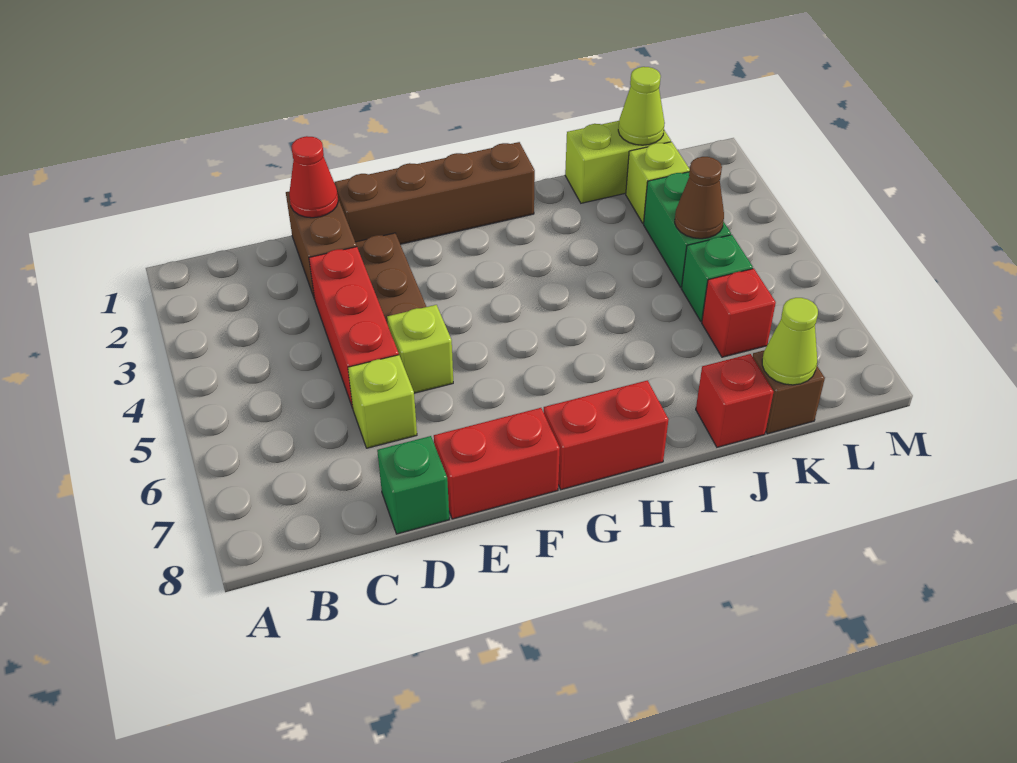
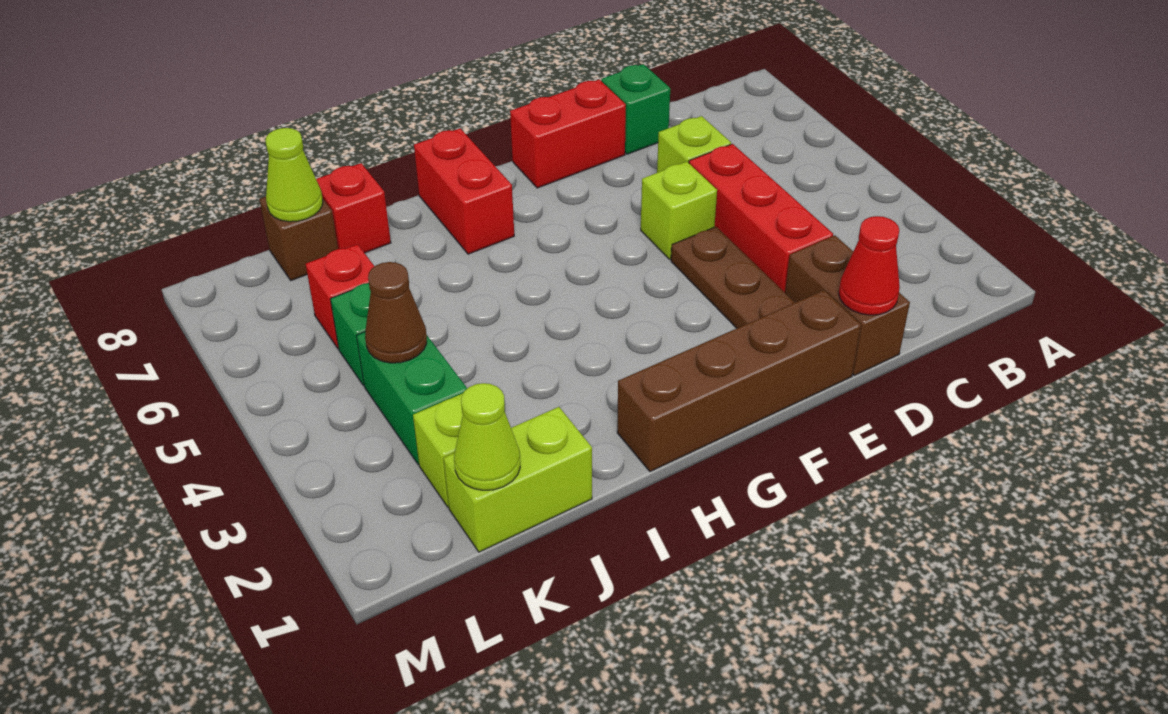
red brick G8:H8 level 1 -> red brick H7:H8 level 1

